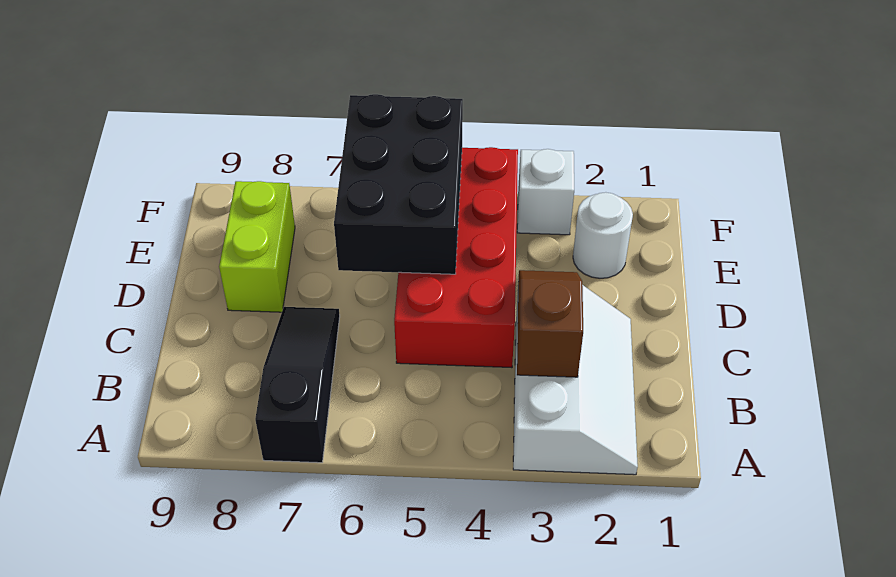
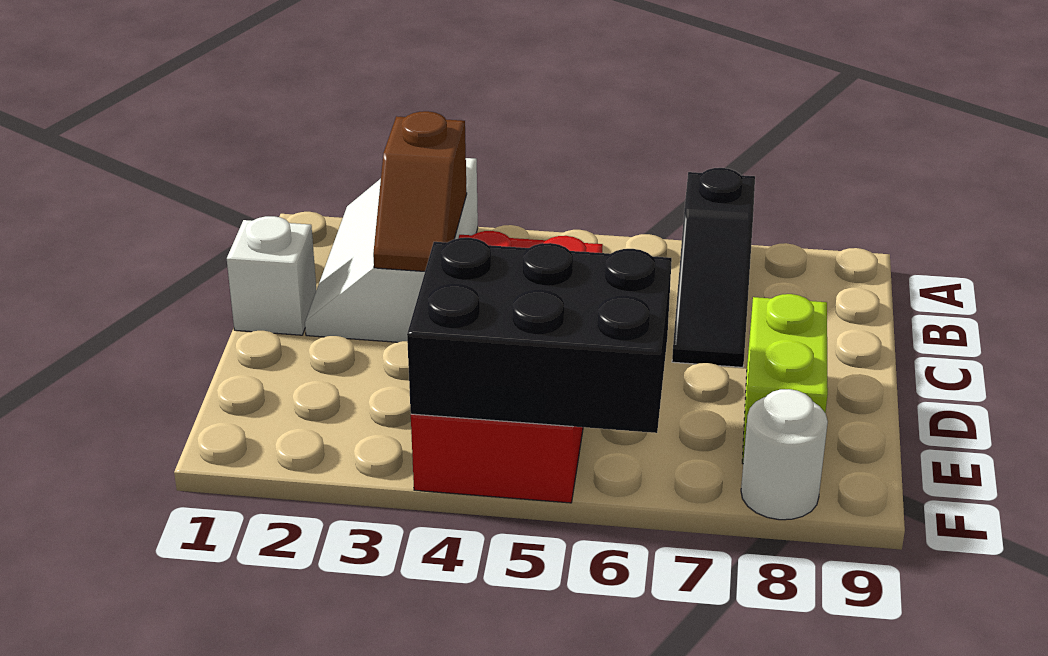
black brick D5:F6 level 2 -> black brick E4:F6 level 2
white round brick E2 level 1 -> white round brick F8 level 1
white brick F3 level 1 -> white brick C1 level 1

